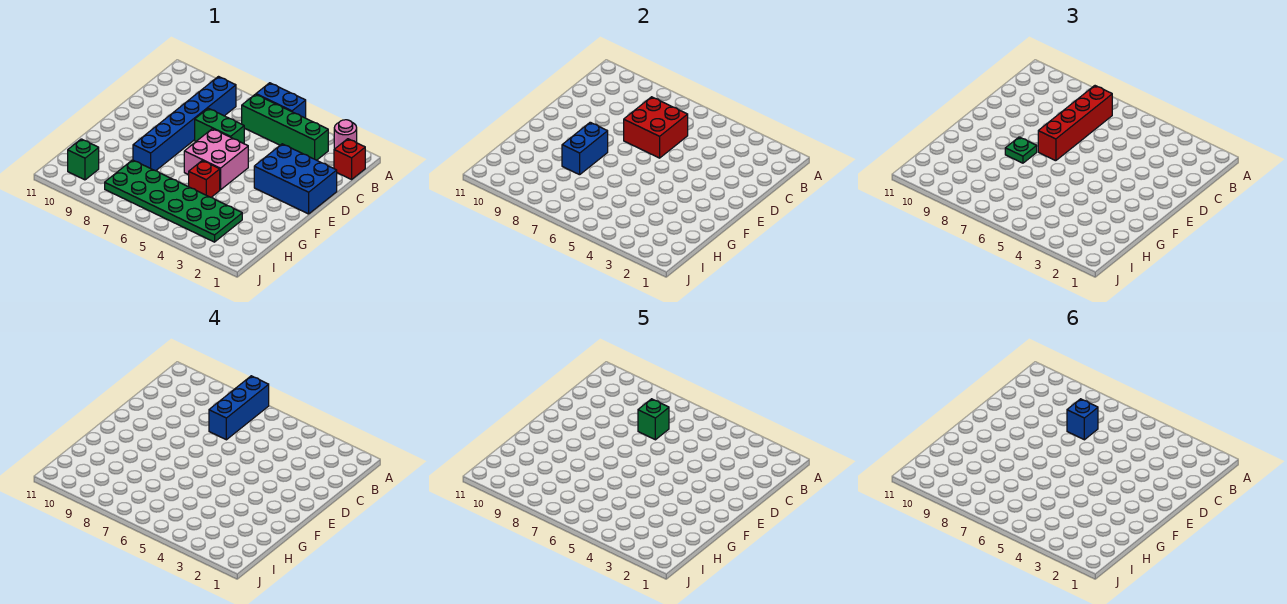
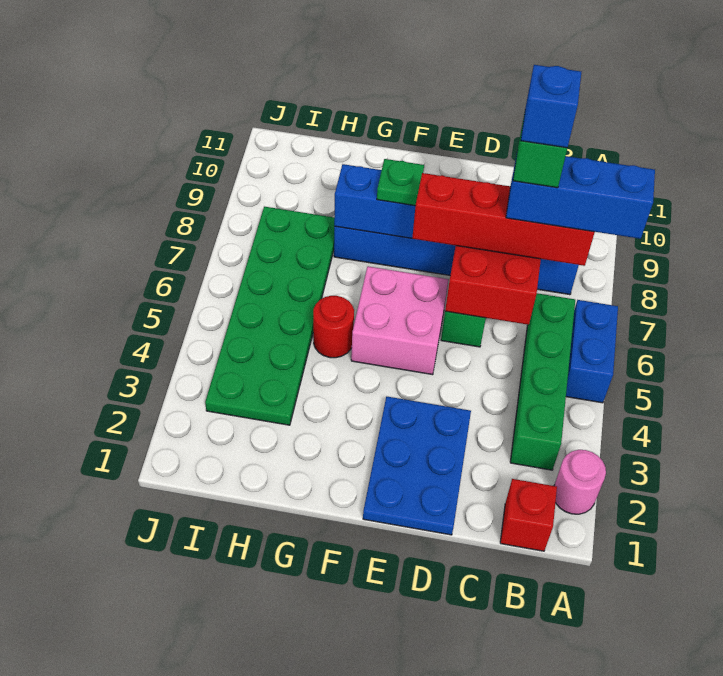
blue brick D1:E3 level 1 -> blue plate D1:E3 level 1
red brick G5 level 1 -> red round brick G5 level 1
green brick I10 level 1 -> none

